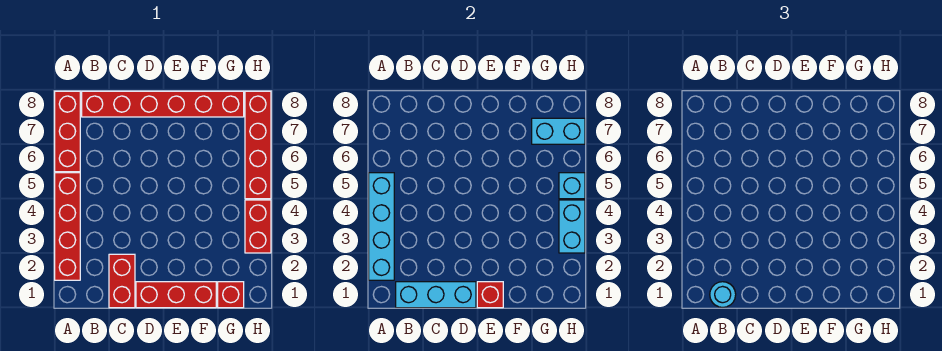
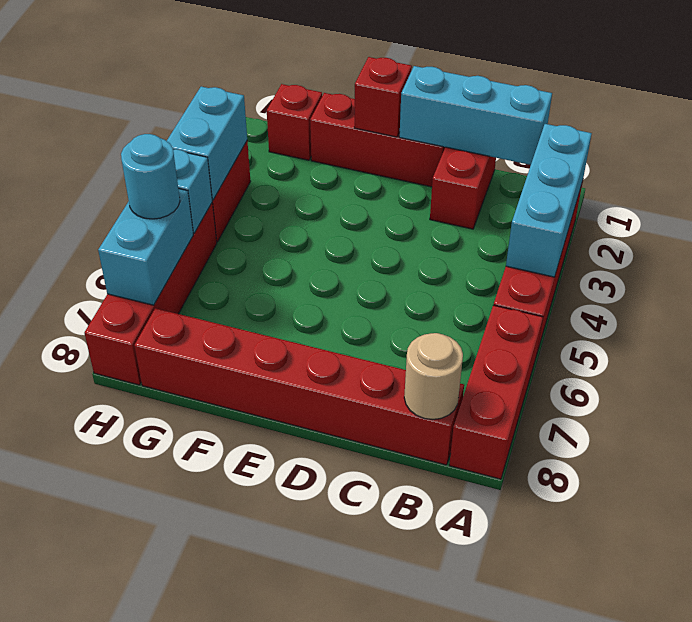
cyan brick A2:A5 level 2 -> cyan brick A2:A4 level 2
cyan round brick B1 level 3 -> cyan round brick H6 level 3
none -> tan round brick B8 level 2
cyan brick G7:H7 level 2 -> cyan brick H6:H7 level 2

